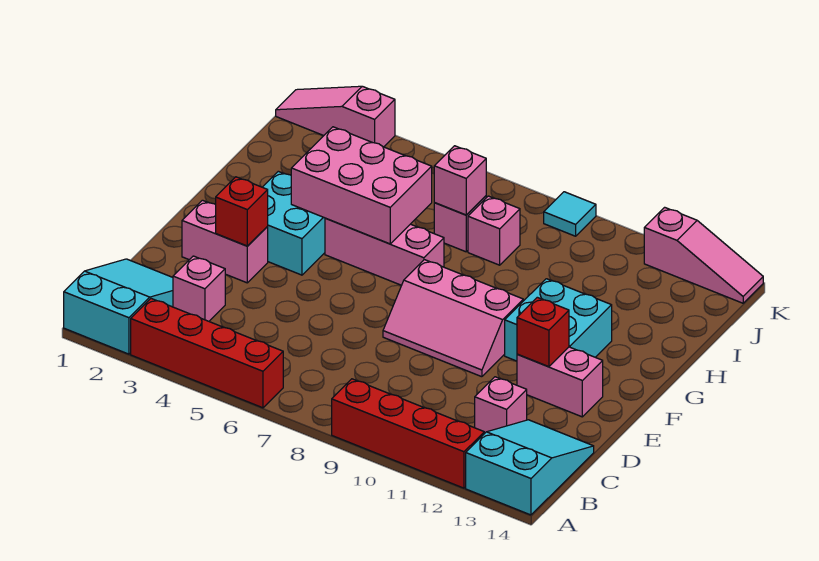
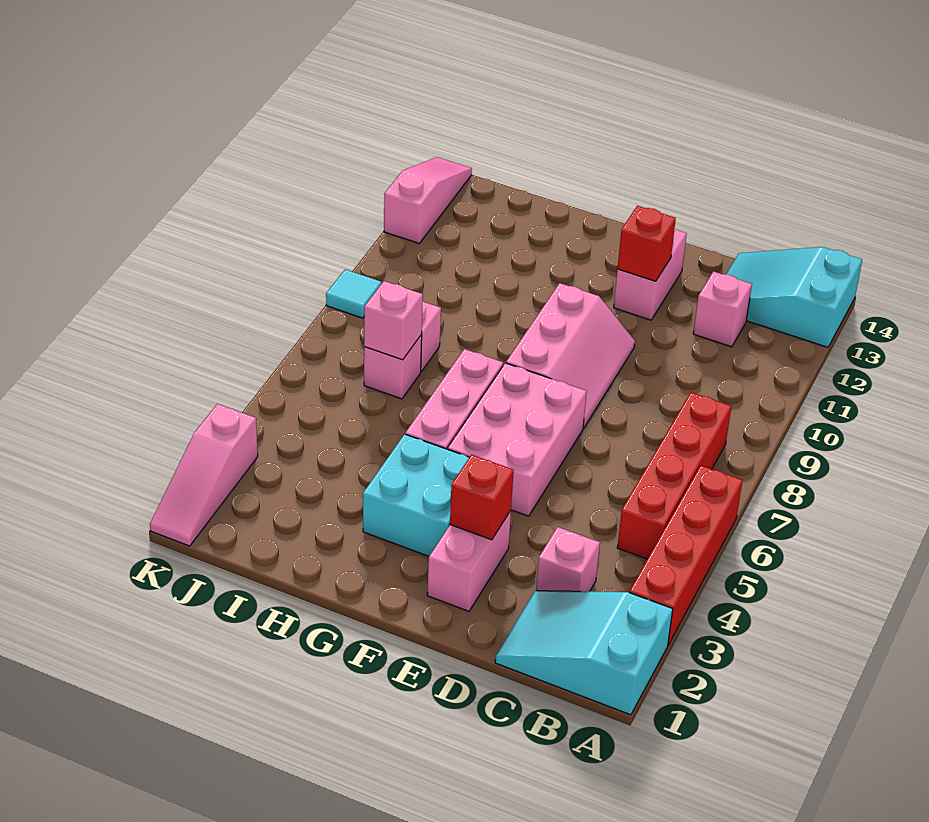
red brick A9:A12 level 1 -> red brick B5:B8 level 1
cyan brick F11:G12 level 1 -> none
pink brick G4:H6 level 2 -> pink brick E5:F7 level 1

